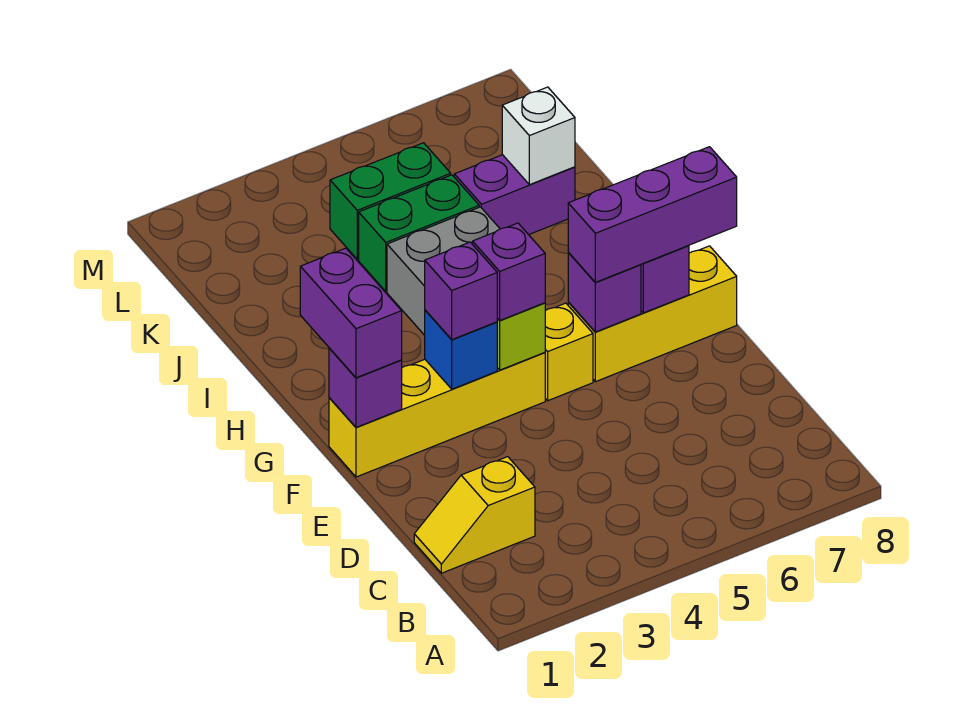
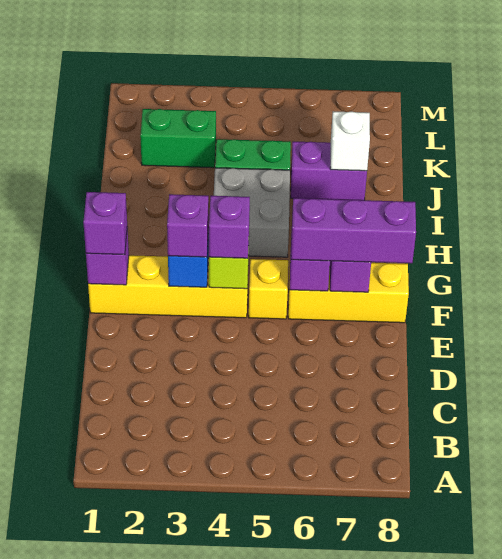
yellow slope C1:C2 level 1 top 2 -> none
purple brick F1:G1 level 3 -> purple brick F1 level 3
green brick K4:K5 level 1 -> green brick K2:K3 level 1

